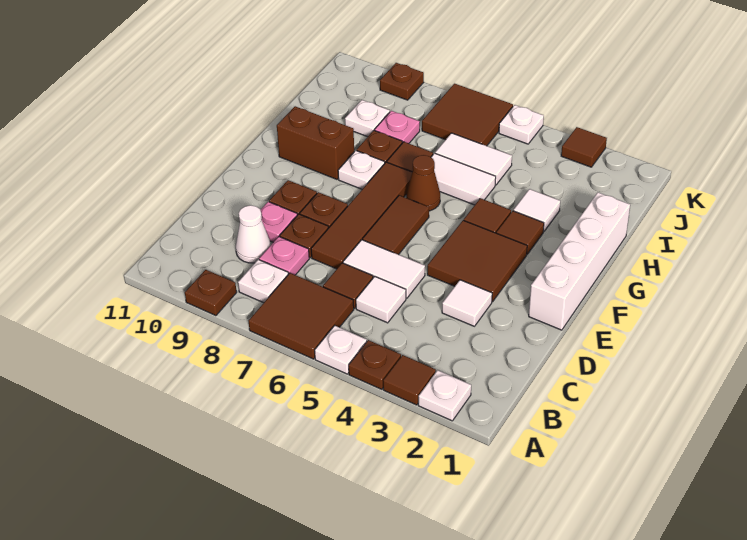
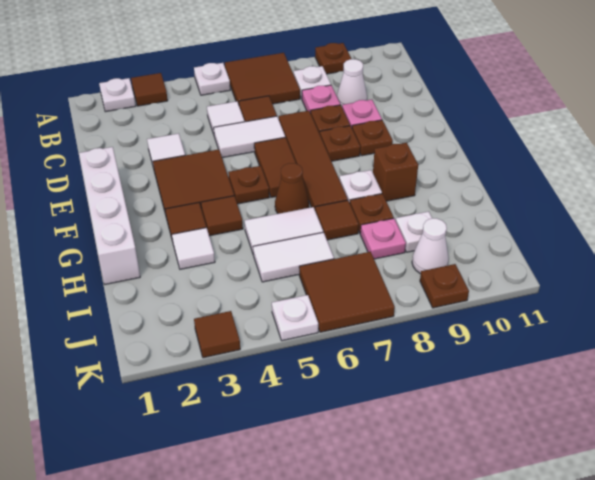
brown plate A4 level 1 -> brown plate F5 level 1
brown brick G9:G10 level 1 -> brown brick G9 level 1
none -> white cone J9 level 1

